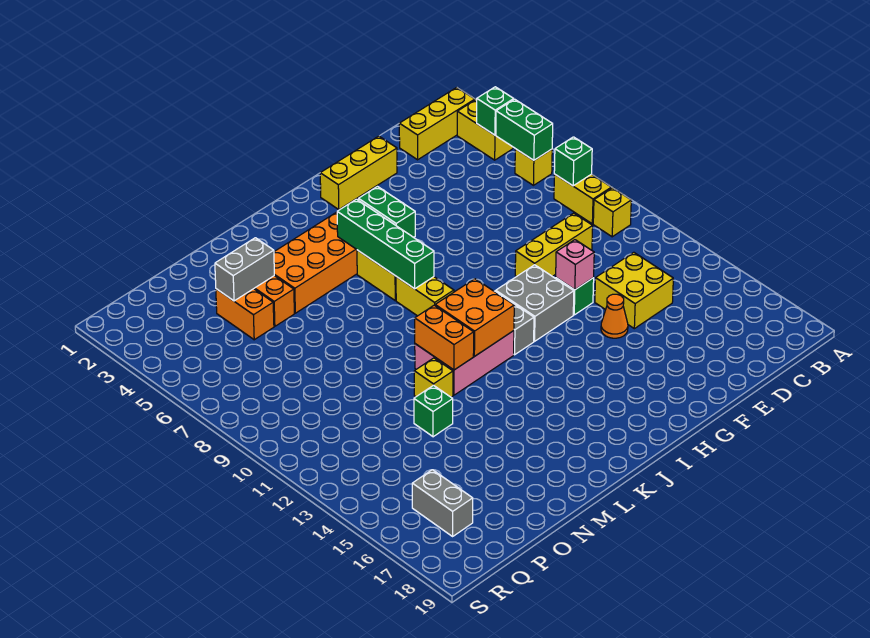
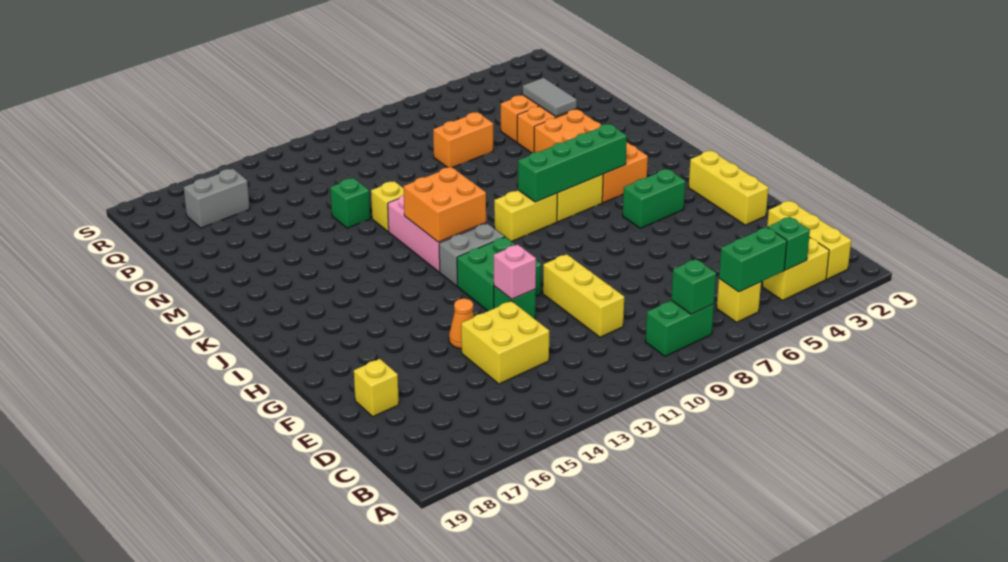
yellow brick B8:B9 level 1 -> green brick B8:B9 level 1
yellow brick B10 level 1 -> yellow brick E18 level 1
grey brick G11:H12 level 1 -> green brick G11:H12 level 1
orange brick L11:L12 level 2 -> orange brick O7:O8 level 1
grey brick N4:O4 level 2 -> grey tile N4:O4 level 2

